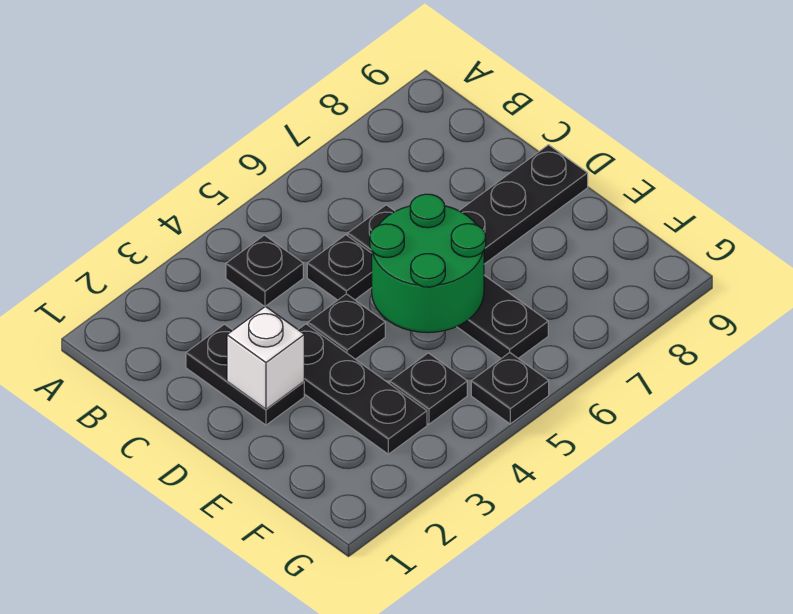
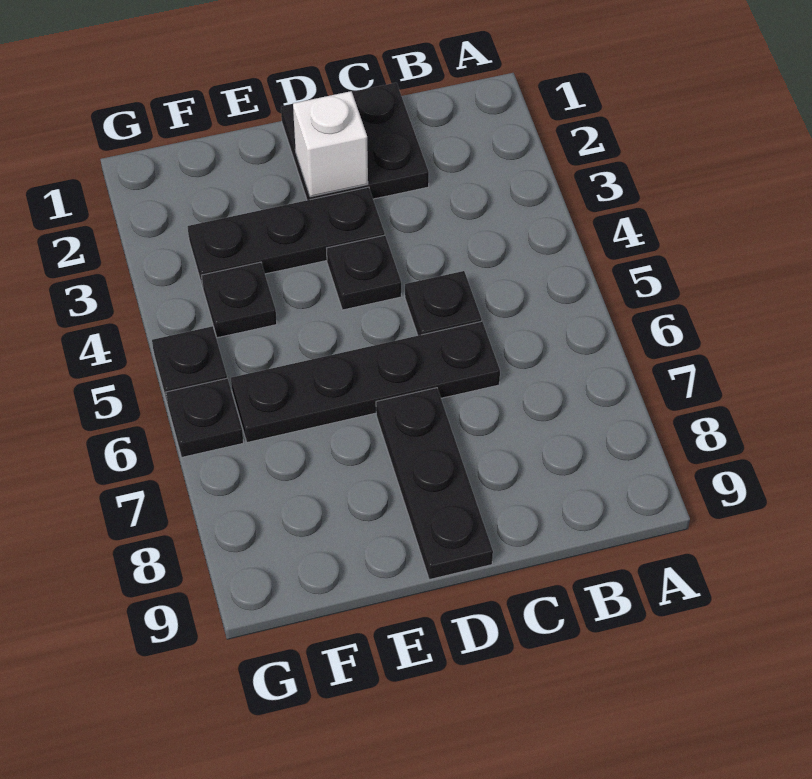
black plate B4 level 1 -> black plate G6 level 1
black plate C2:D2 level 1 -> black plate C1:D2 level 1
green round brick D5:E6 level 2 -> none

